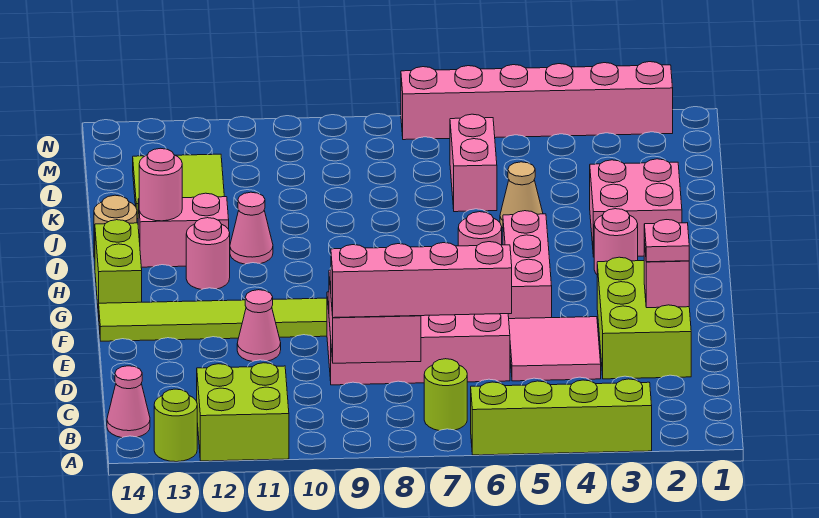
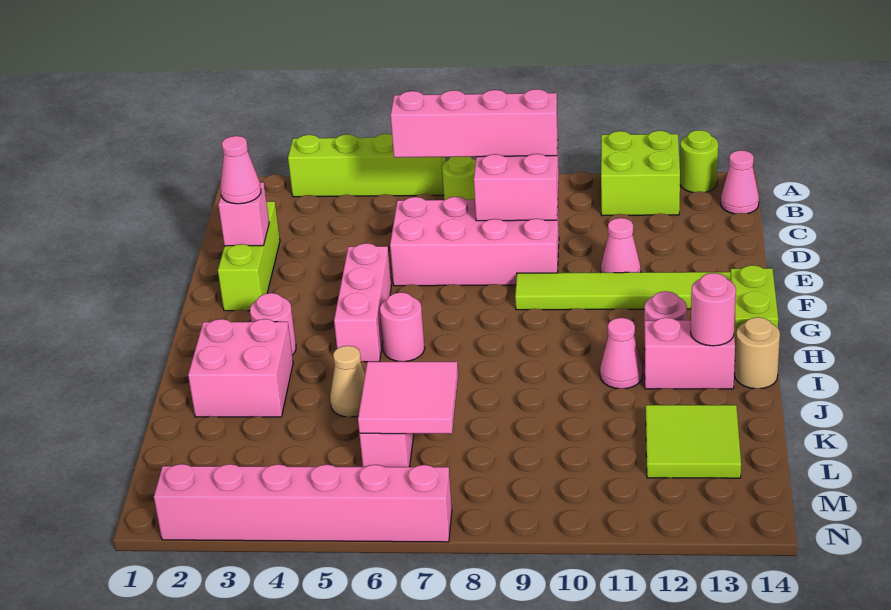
lime brick D2:F3 level 1 -> lime brick D2:F2 level 1
pink tile D4:E5 level 1 -> pink tile K6:L7 level 2
pink plate E2 level 3 -> pink cone E2 level 3

